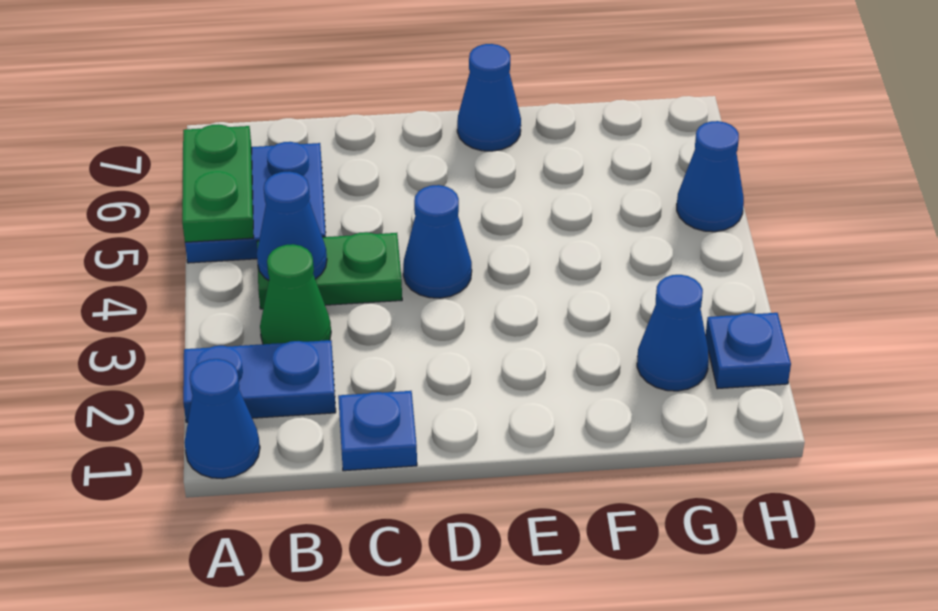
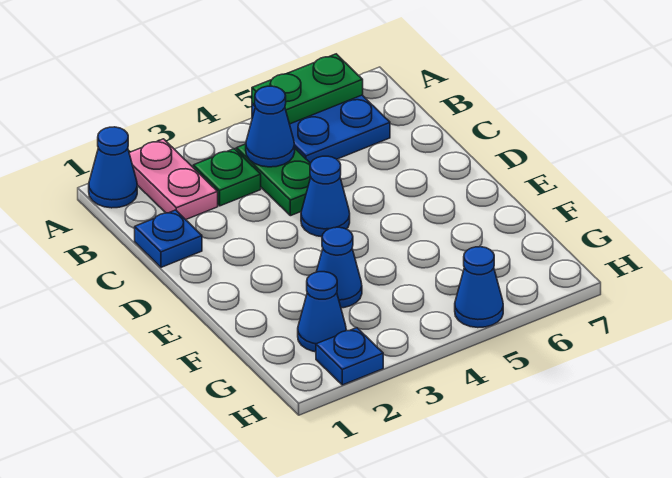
blue plate A2:B2 level 1 -> pink plate A2:B2 level 1
green cone B3 level 1 -> green plate B3 level 1
blue cone E7 level 1 -> blue cone F3 level 1

